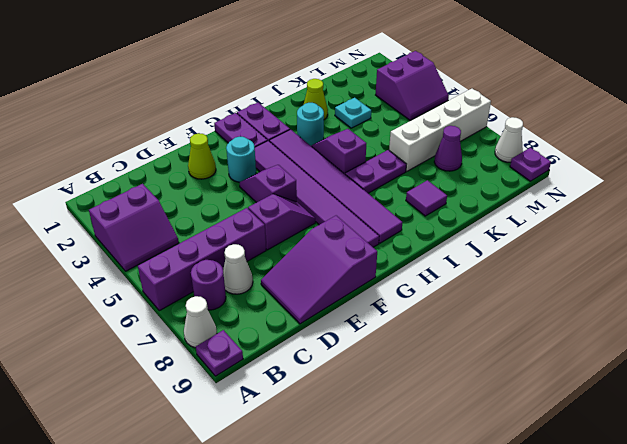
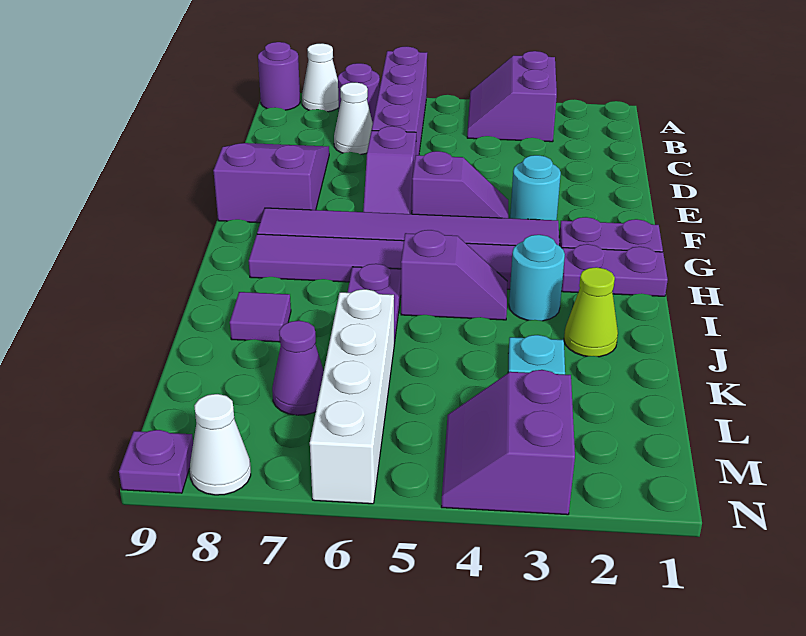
purple plate A9 level 1 -> purple round brick A9 level 1
lime cone E2 level 1 -> none

